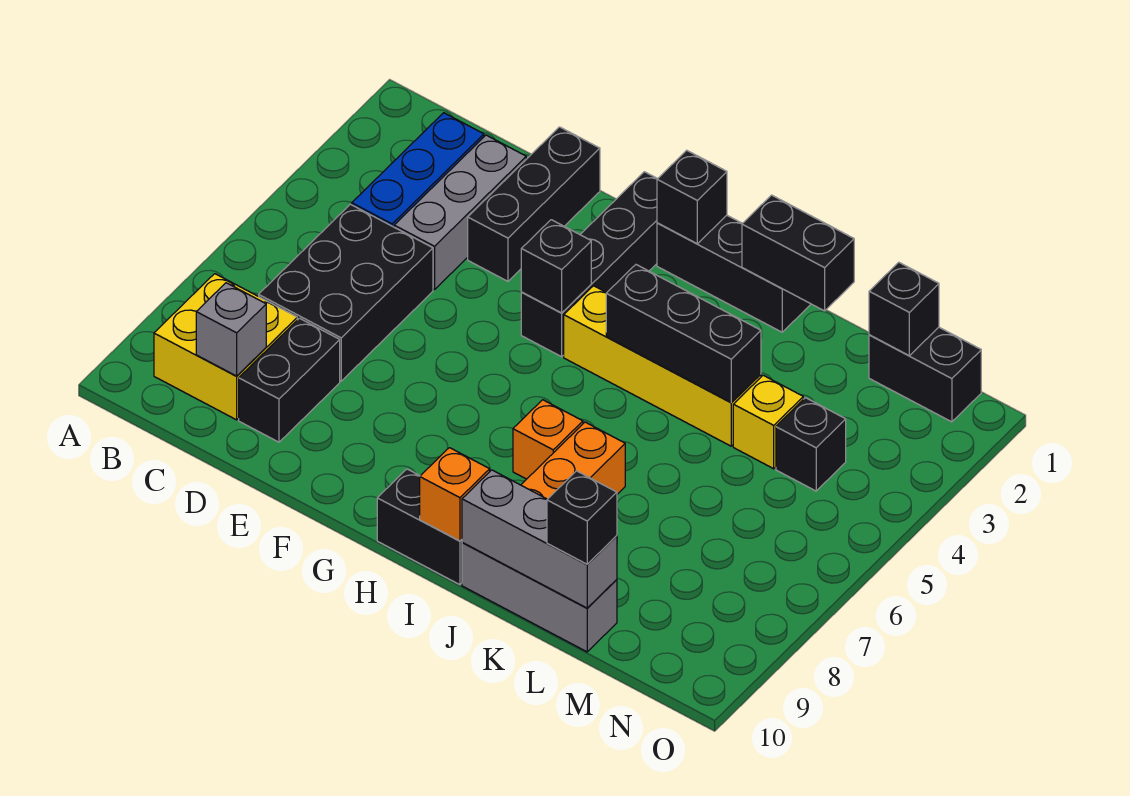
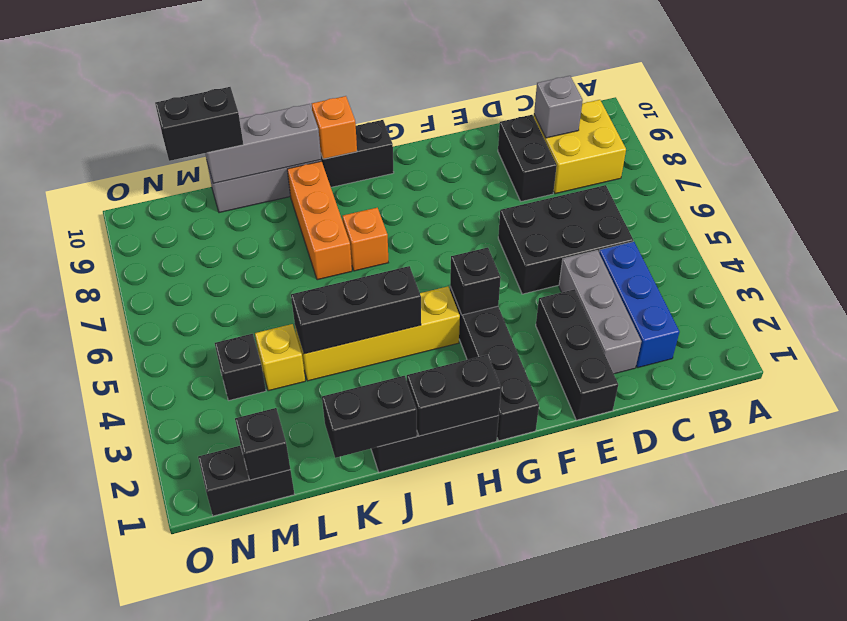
black brick C5:D7 level 1 -> black brick C5:E6 level 1
black brick H1 level 2 -> black brick H1:I1 level 2
black brick L10 level 3 -> black brick L10:M10 level 3

